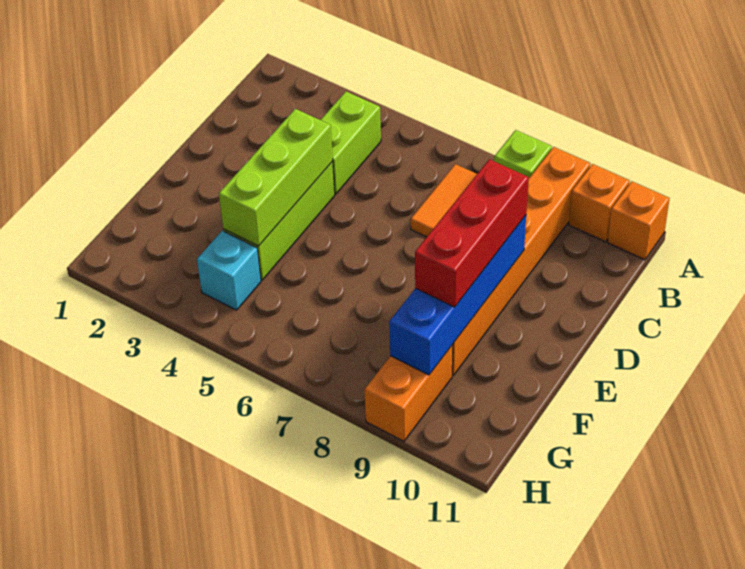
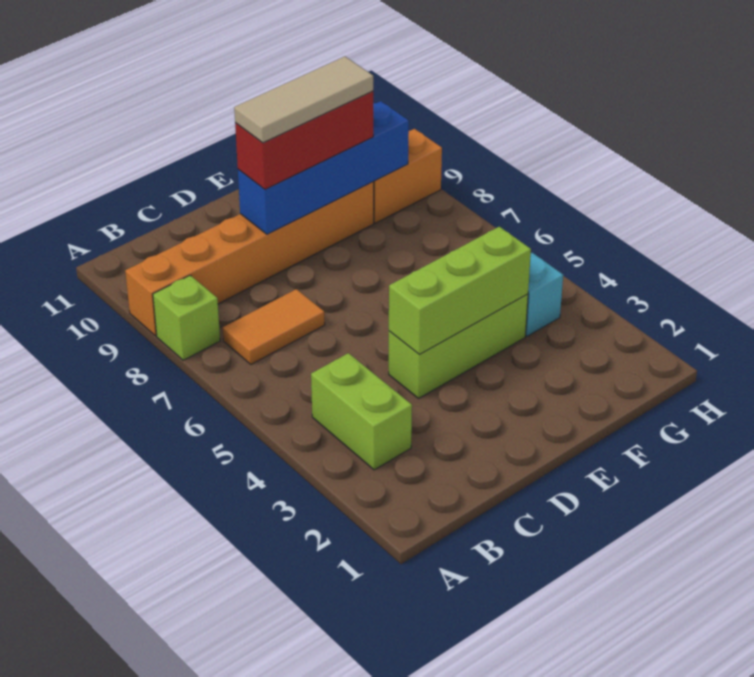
orange brick A10 level 1 -> none
orange brick A11 level 1 -> none
lime brick B4:C4 level 1 -> lime brick B3:B4 level 1
none -> tan tile D9:F9 level 4

